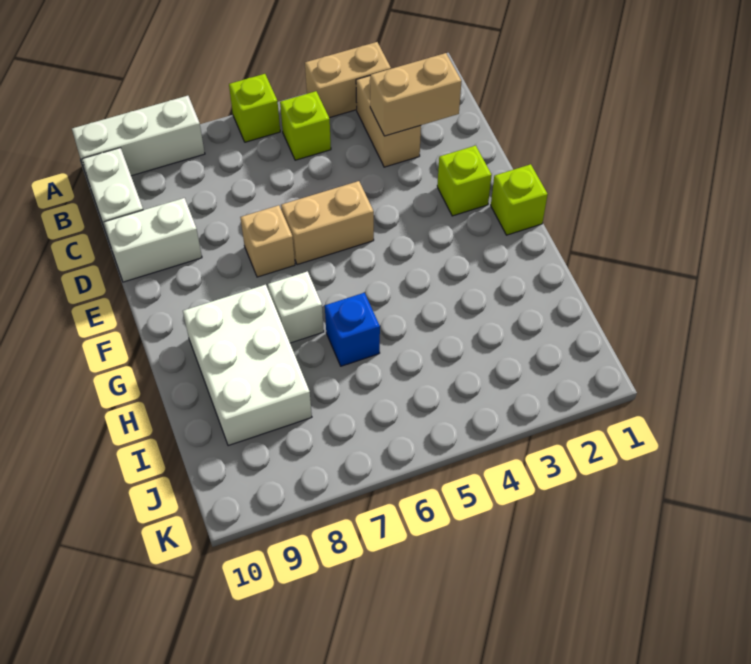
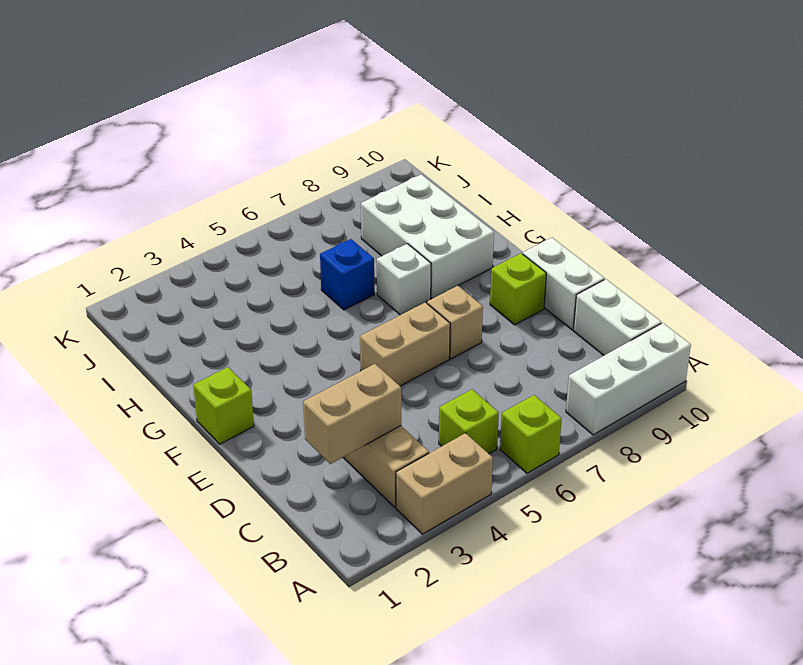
white brick D9:D10 level 1 -> white brick D10:E10 level 1
lime brick E2 level 1 -> lime brick E9 level 1

